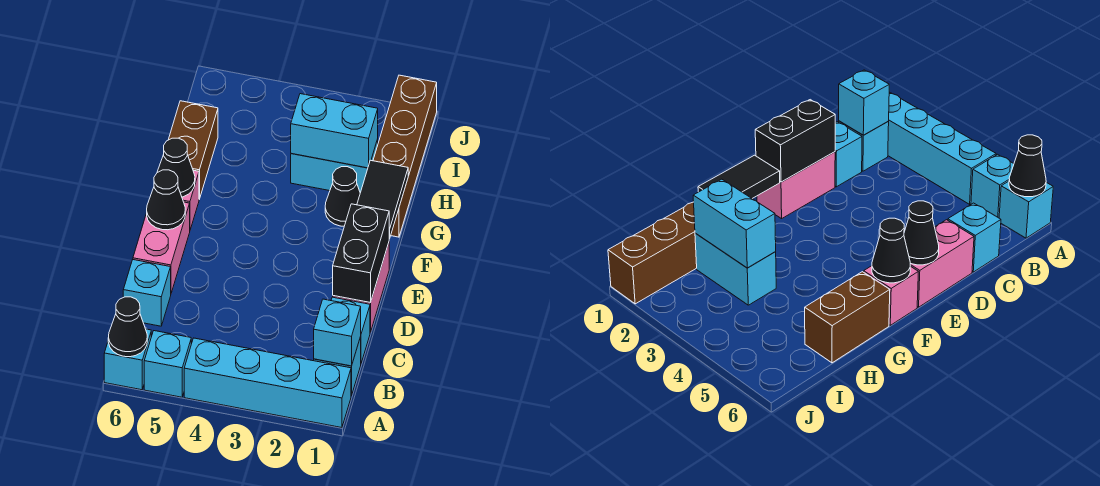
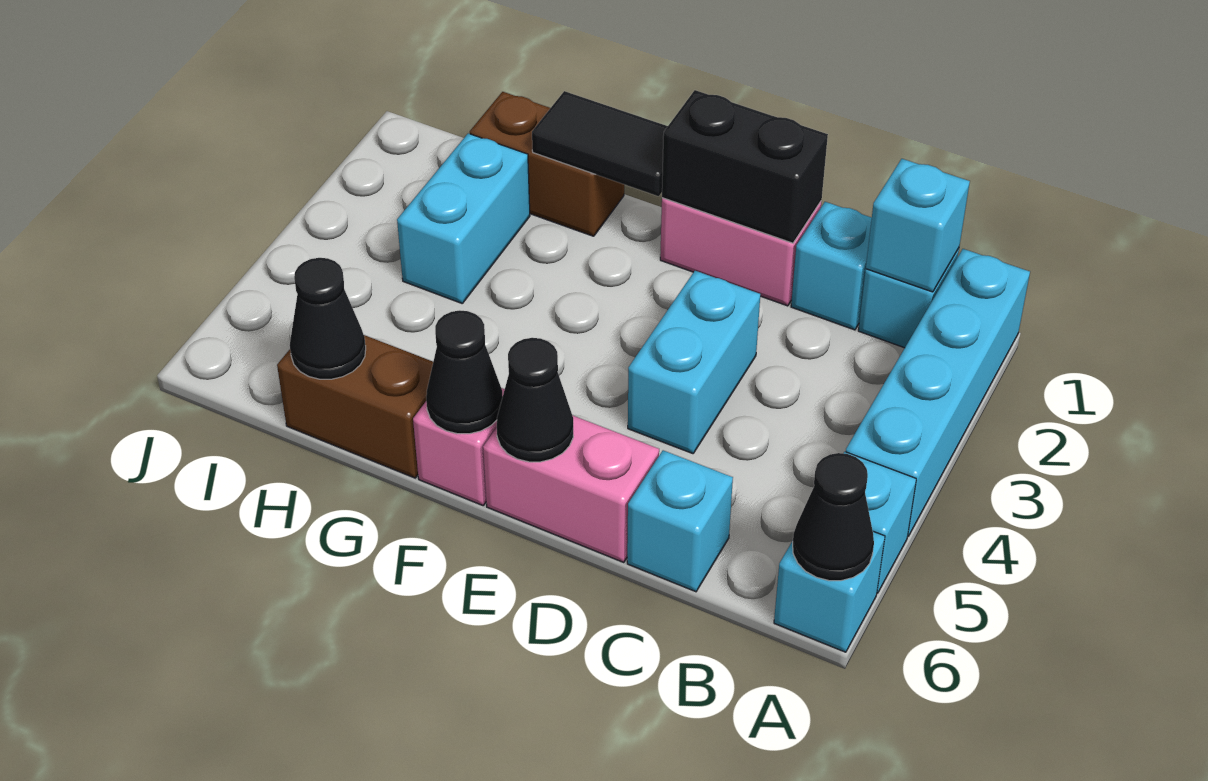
brown brick G1:J1 level 1 -> brown brick G1:H1 level 1
black cone G2 level 1 -> black cone H6 level 2
cyan brick H2:H3 level 2 -> cyan brick D3:D4 level 1

